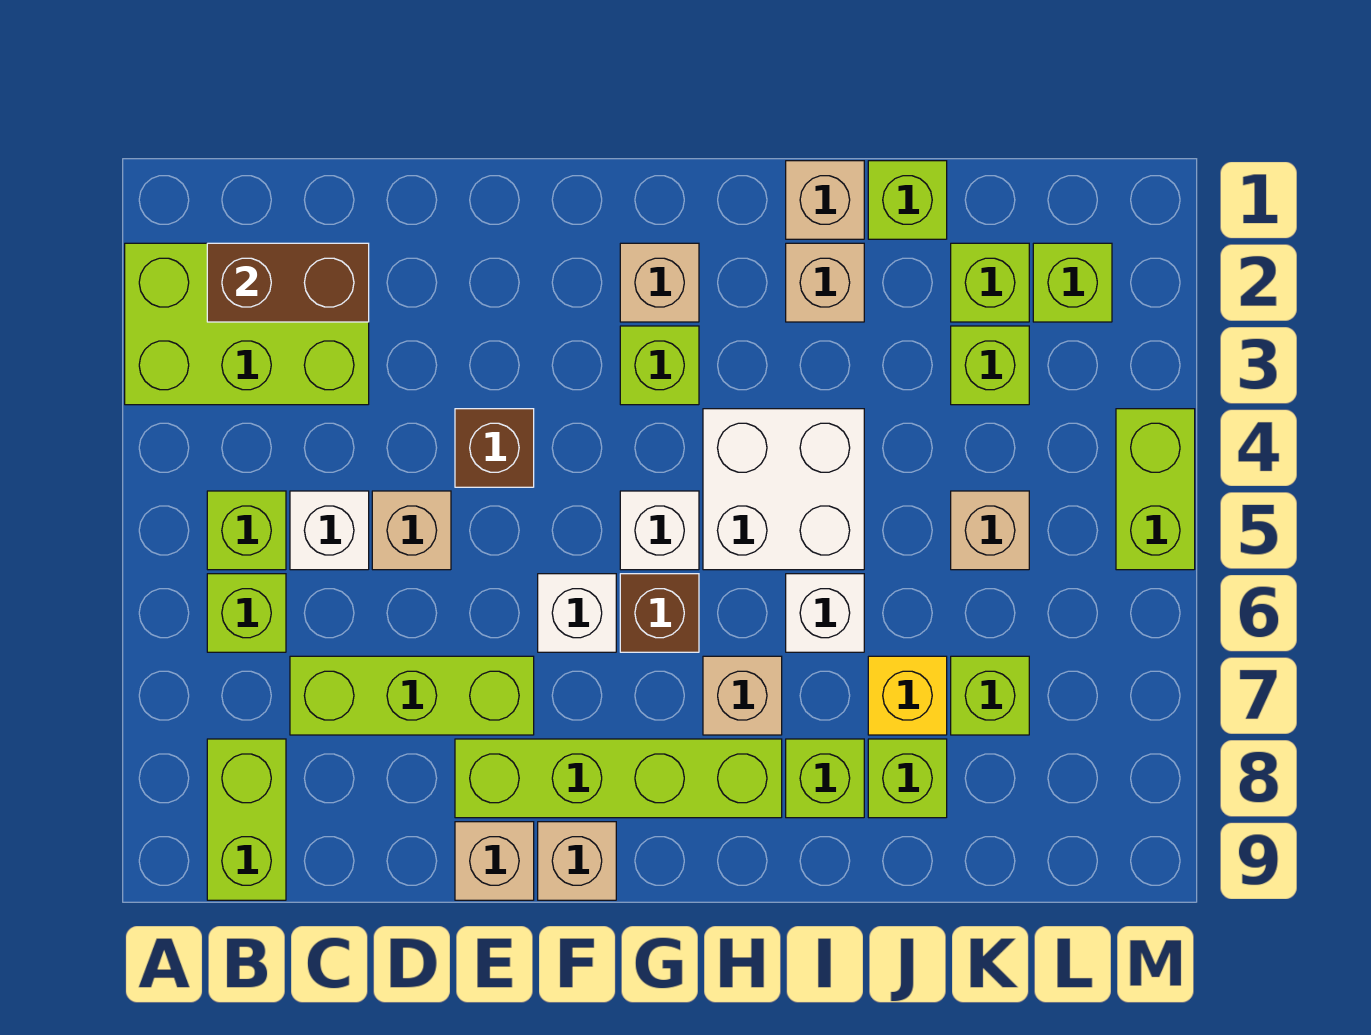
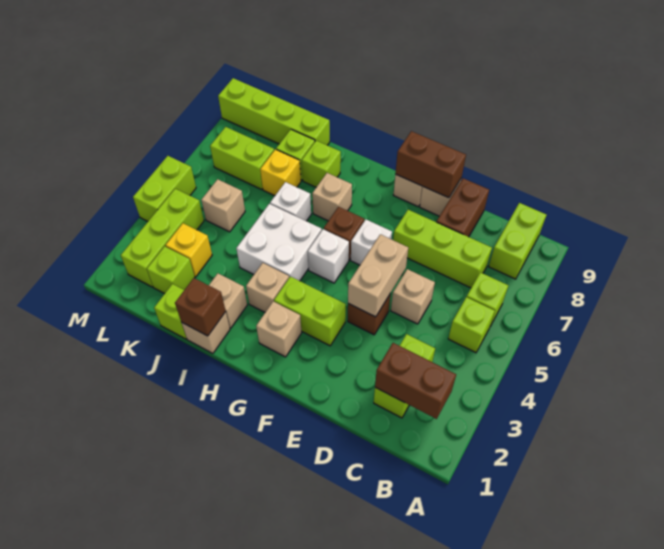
lime brick A2:C3 level 1 -> lime brick C2:C3 level 1
white brick C5 level 1 -> none
none -> brown brick D8:D9 level 1
none -> tan brick E4:E5 level 2
lime brick E8:H8 level 1 -> lime brick J9:M9 level 1
none -> brown brick E9:F9 level 2
lime brick G3 level 1 -> lime brick F3:G3 level 1
none -> tan brick H3 level 1
none -> brown brick I1 level 2
lime brick K3 level 1 -> yellow brick K3 level 1
lime brick K7 level 1 -> lime brick K7:L7 level 1
lime brick L2 level 1 -> lime brick L2:L4 level 1

